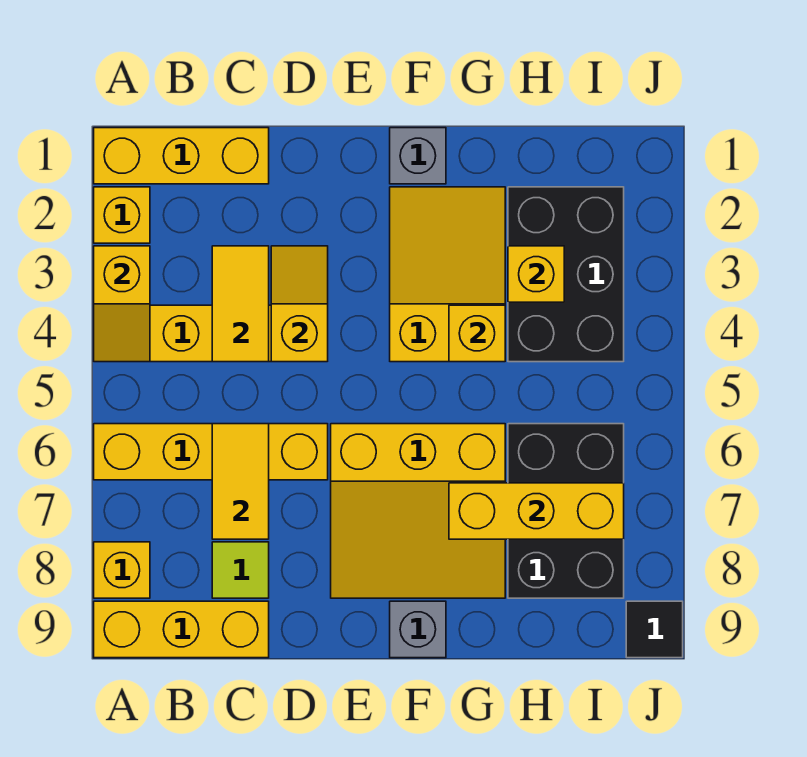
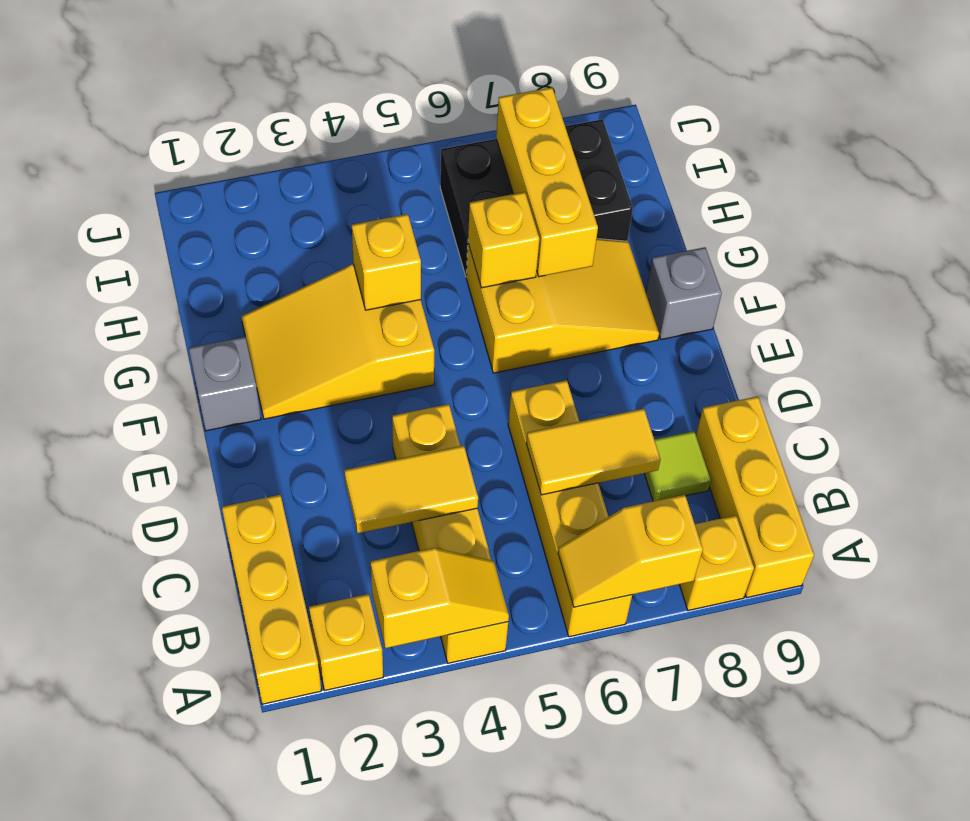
yellow slope D3:D4 level 2 top 4 -> yellow slope A6:A7 level 2 top 7
yellow slope E6:G8 level 1 top 6 -> yellow slope F6:G8 level 1 top 6
black brick H2:I4 level 1 -> none
yellow brick H3 level 2 -> yellow brick G6 level 2
black tile J9 level 1 -> none

